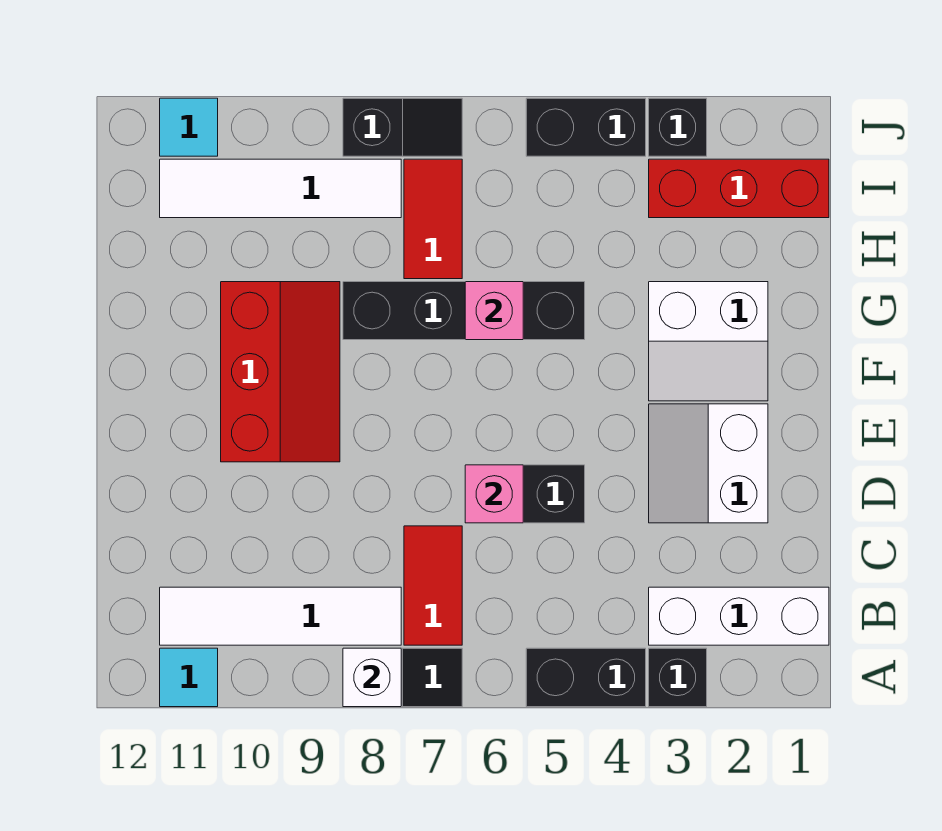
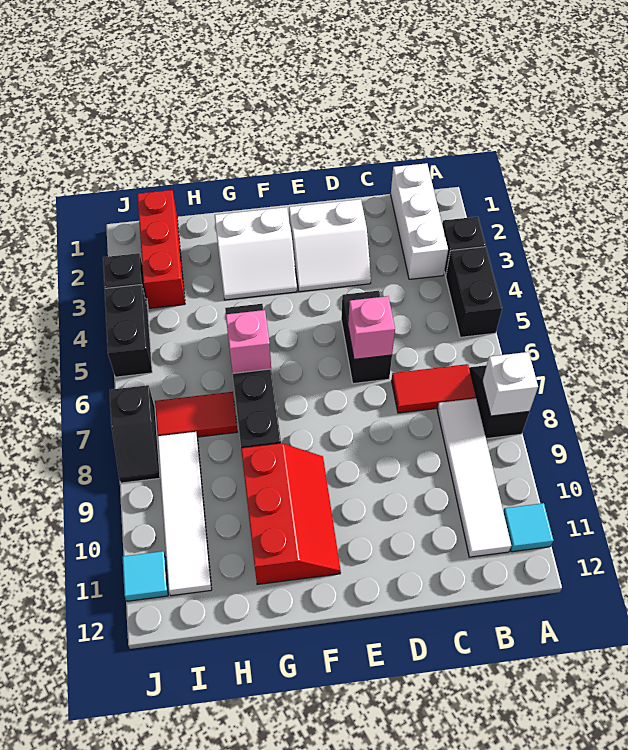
red slope E9:G10 level 1 top 10 -> red slope F9:G11 level 1 top G
white slope F2:G3 level 1 top G -> white slope F2:G3 level 1 top 2
black slope J7:J8 level 1 top 8 -> black slope J7:J8 level 1 top 7

